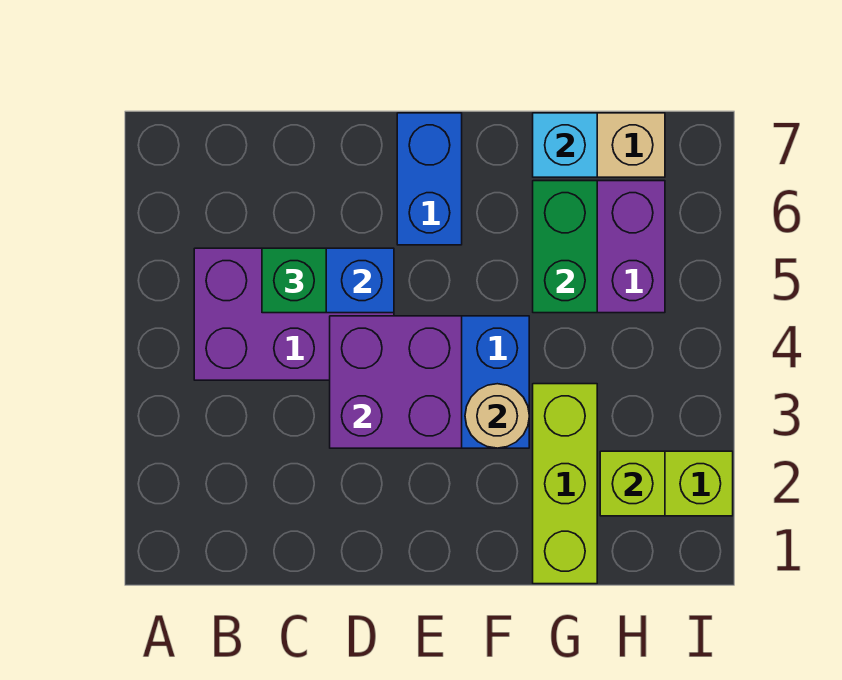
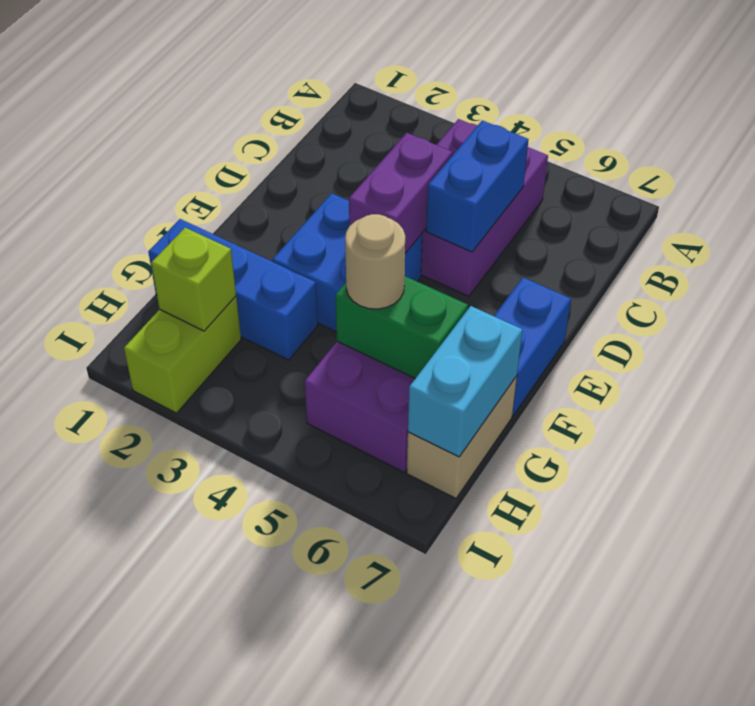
green brick C5 level 3 -> none
purple brick D3:E4 level 2 -> purple brick D4:E4 level 2
blue brick E6:E7 level 1 -> blue brick E7:F7 level 1
tan round brick F3 level 2 -> tan round brick G5 level 3
lime brick G1:G3 level 1 -> blue brick G1:G3 level 1
cyan brick G7 level 2 -> cyan brick G7:H7 level 2

